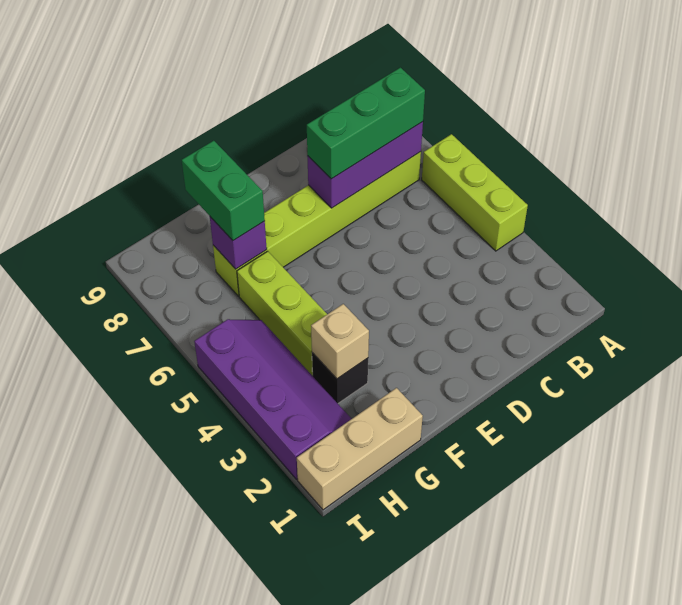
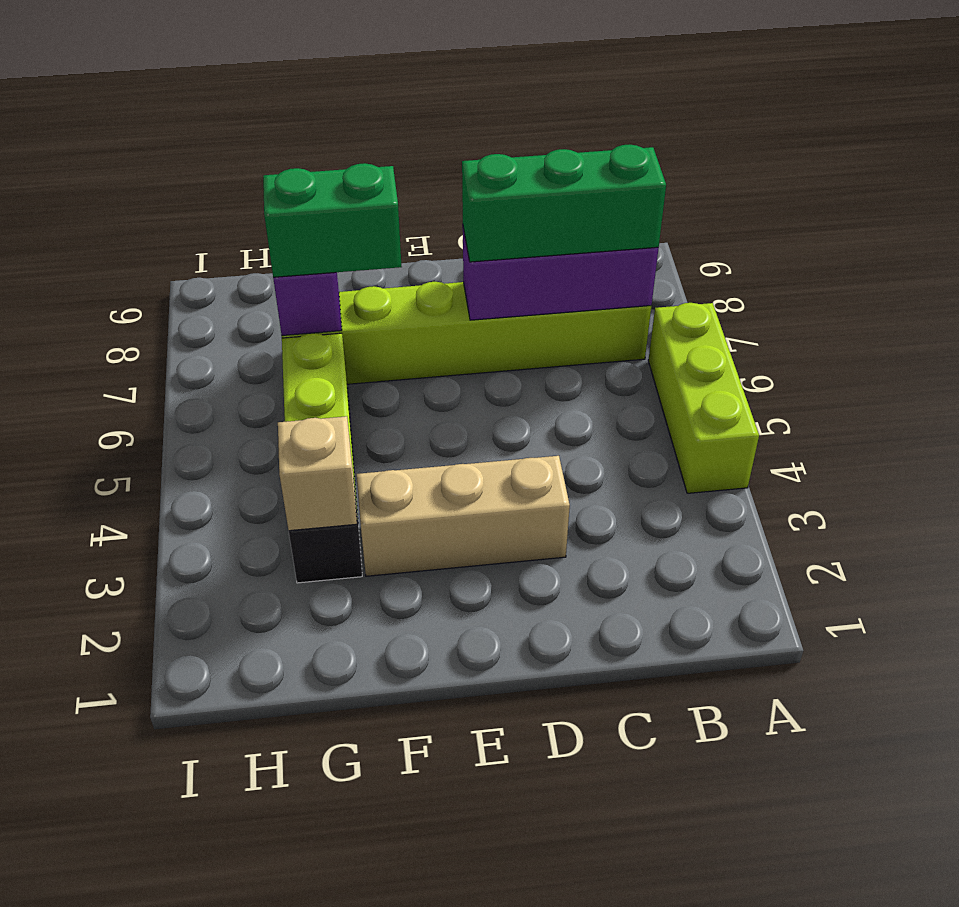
tan brick G1:I1 level 1 -> tan brick D3:F3 level 1
green brick G7:G8 level 3 -> green brick F7:G7 level 3
purple slope H2:I5 level 1 top I -> none

